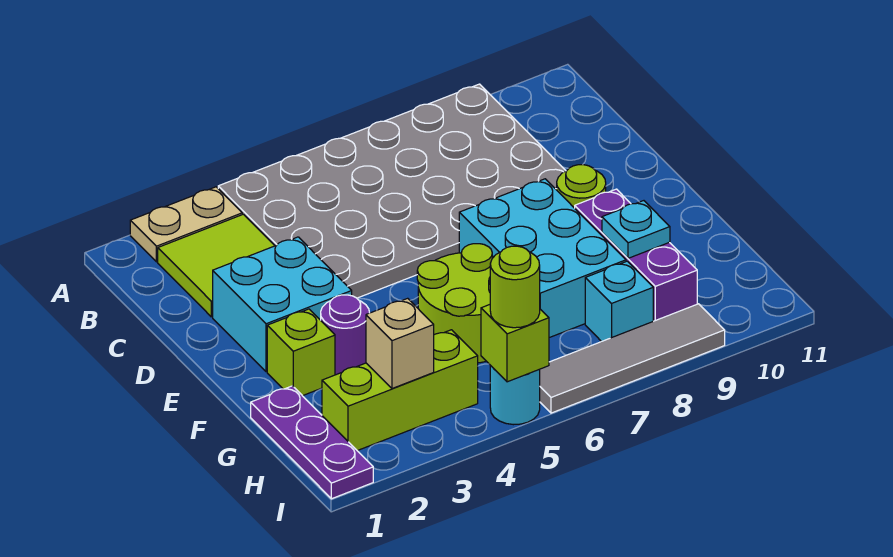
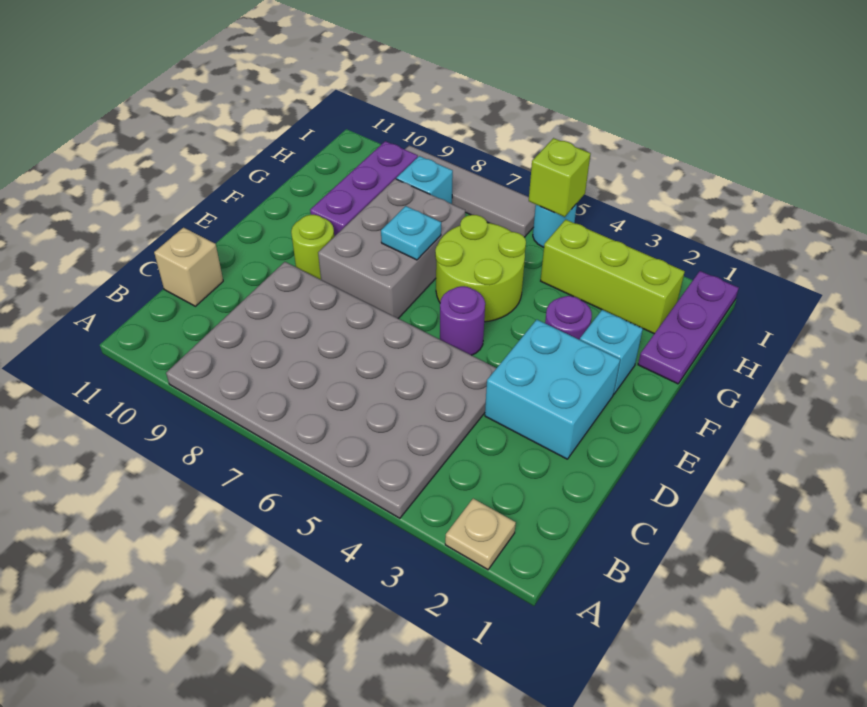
tan plate A2:A3 level 1 -> tan plate A2 level 1
lime tile B2:C3 level 1 -> none
none -> purple round brick E5 level 1
cyan brick E7:G8 level 1 -> grey brick E7:G8 level 1
lime brick F2 level 1 -> cyan brick F2 level 1
cyan plate G9 level 2 -> cyan plate F7 level 2
tan brick H3 level 2 -> tan brick C11 level 1
lime round brick I5 level 3 -> none

